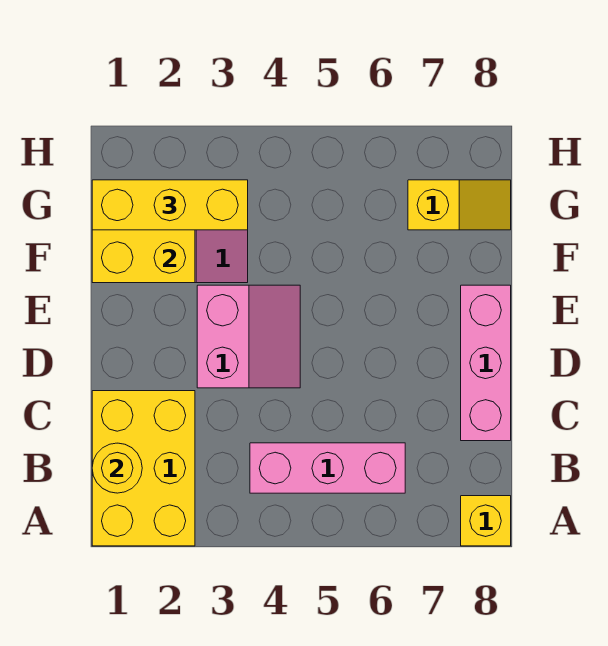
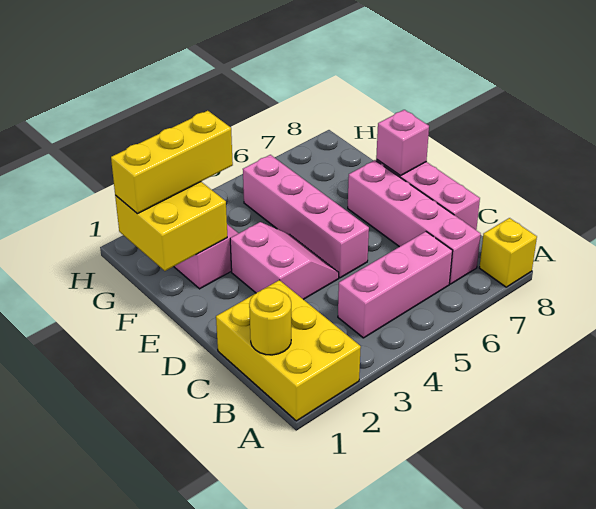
none -> pink brick B7:E7 level 1
none -> pink brick D5:G5 level 1
none -> pink brick E8 level 2
yellow slope G7:G8 level 1 top 7 -> none

